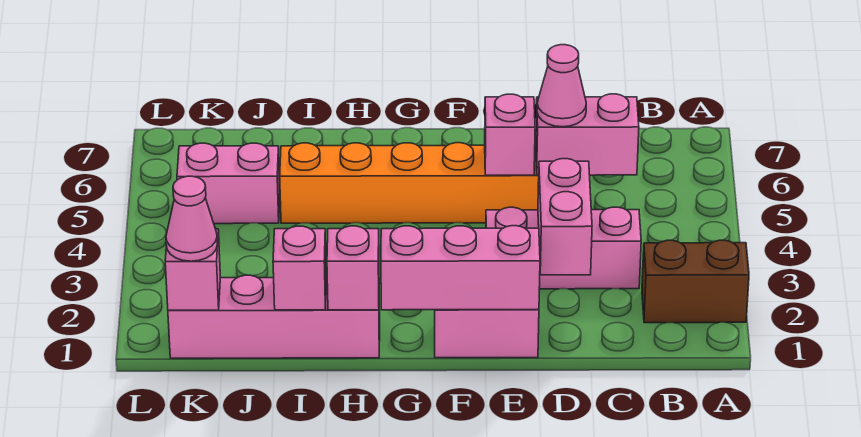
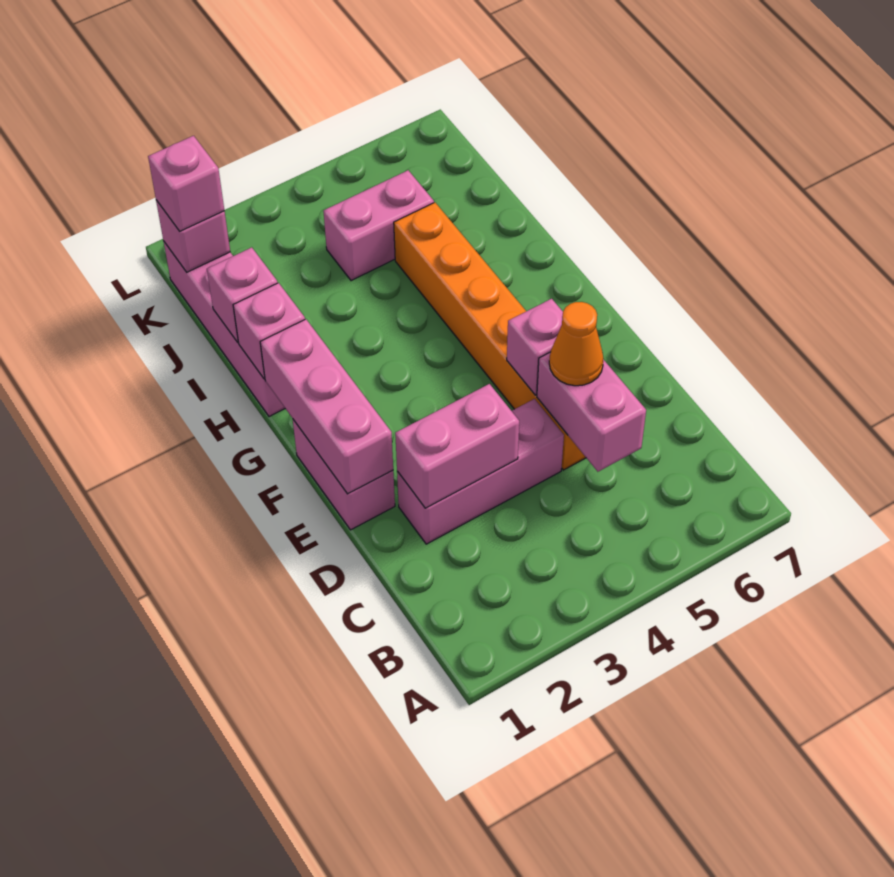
brown brick A2:B2 level 1 -> none
pink brick C3:E3 level 1 -> pink brick D2:D4 level 1
pink cone D5 level 3 -> orange cone D5 level 3
pink brick J5:K5 level 1 -> pink brick J4:J5 level 1
pink cone K1 level 3 -> pink brick K1 level 3

